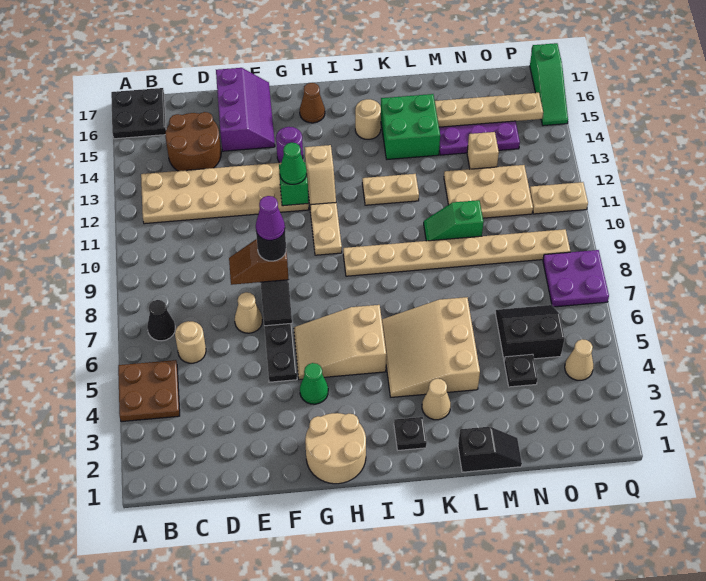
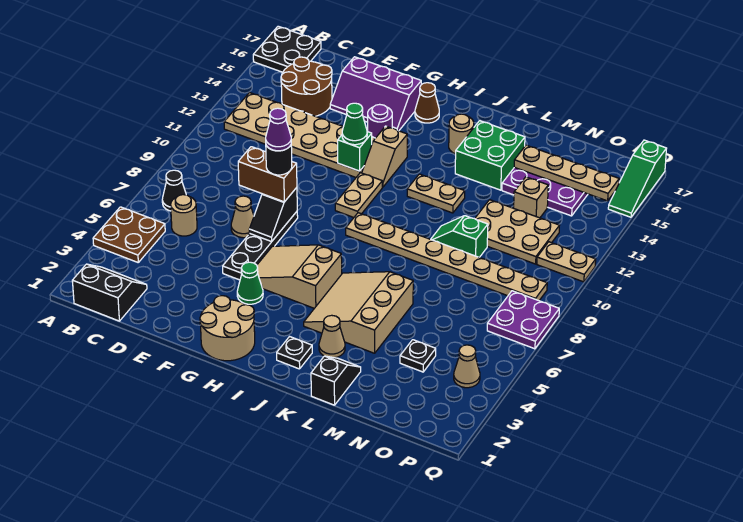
brown slope E8:F8 level 3 top F -> brown brick E8:F8 level 3
purple slope E15:F17 level 1 top E -> purple slope E15:G16 level 1 top 16
black slope L1:M1 level 1 top L -> black slope L1:L2 level 1 top 1
black slope N5:O6 level 1 top 5 -> black slope B1:C2 level 1 top 1

